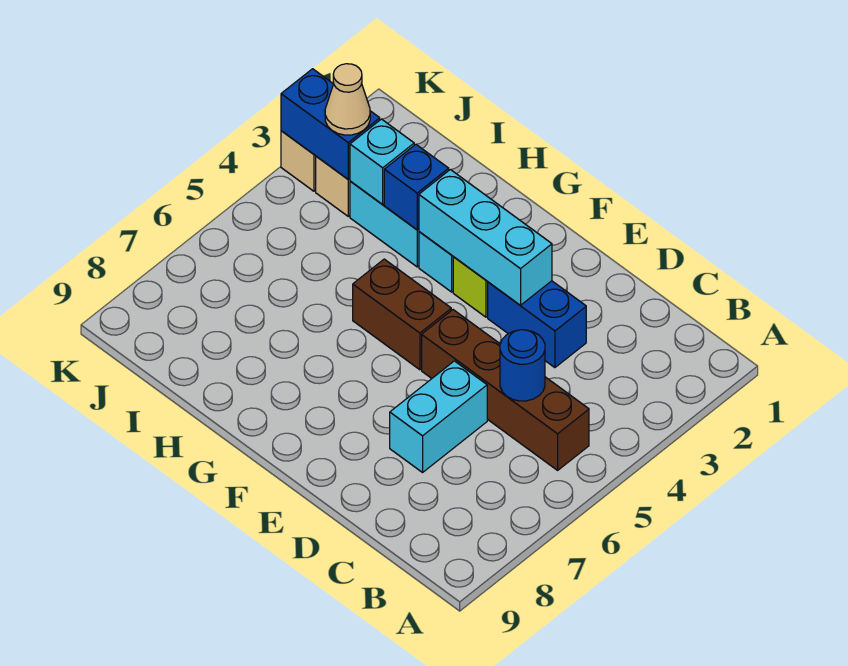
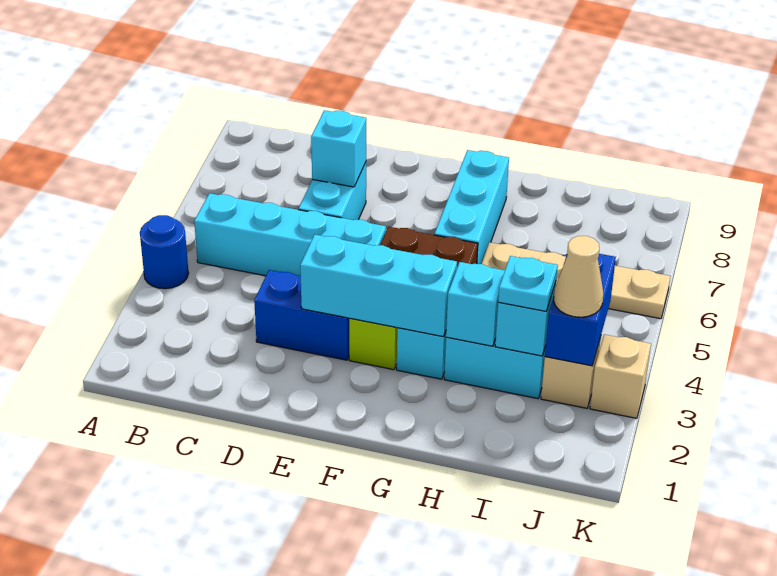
brown brick B5:E5 level 1 -> cyan brick B5:E5 level 1
blue round brick C5 level 2 -> blue round brick A4 level 1
none -> cyan brick D7 level 2
none -> cyan brick G6:G8 level 1
blue brick H3 level 2 -> cyan brick H3 level 2
none -> tan plate H6:K6 level 1
none -> cyan plate I3 level 3
blue brick J3:K3 level 2 -> blue brick J3:J4 level 2

